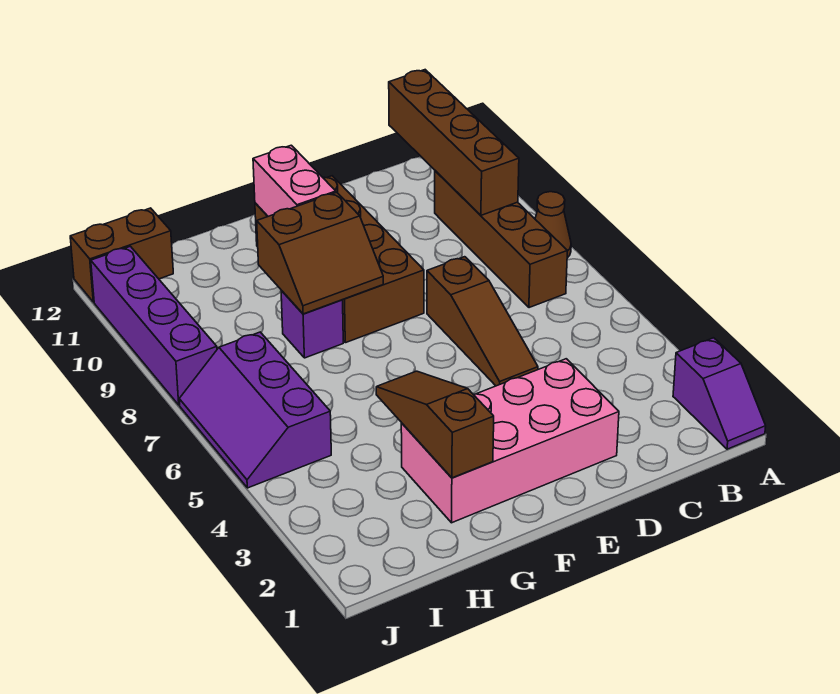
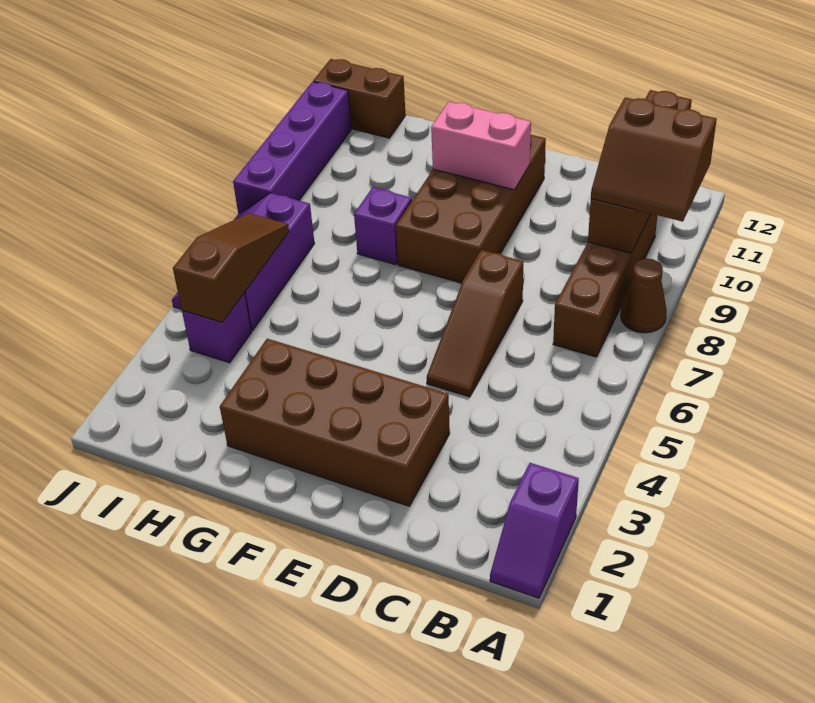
pink brick D2:G3 level 1 -> brown brick D2:G3 level 1
brown slope F8:G9 level 2 top 9 -> brown slope A9:B10 level 3 top 10
pink brick F10:F11 level 2 -> pink brick E10:F10 level 2
brown slope G2:G4 level 2 top 2 -> brown slope I4:I6 level 2 top 4
none -> purple brick I4 level 1

